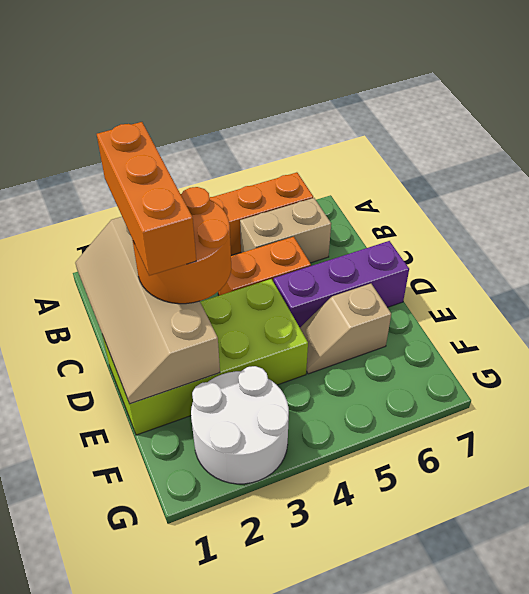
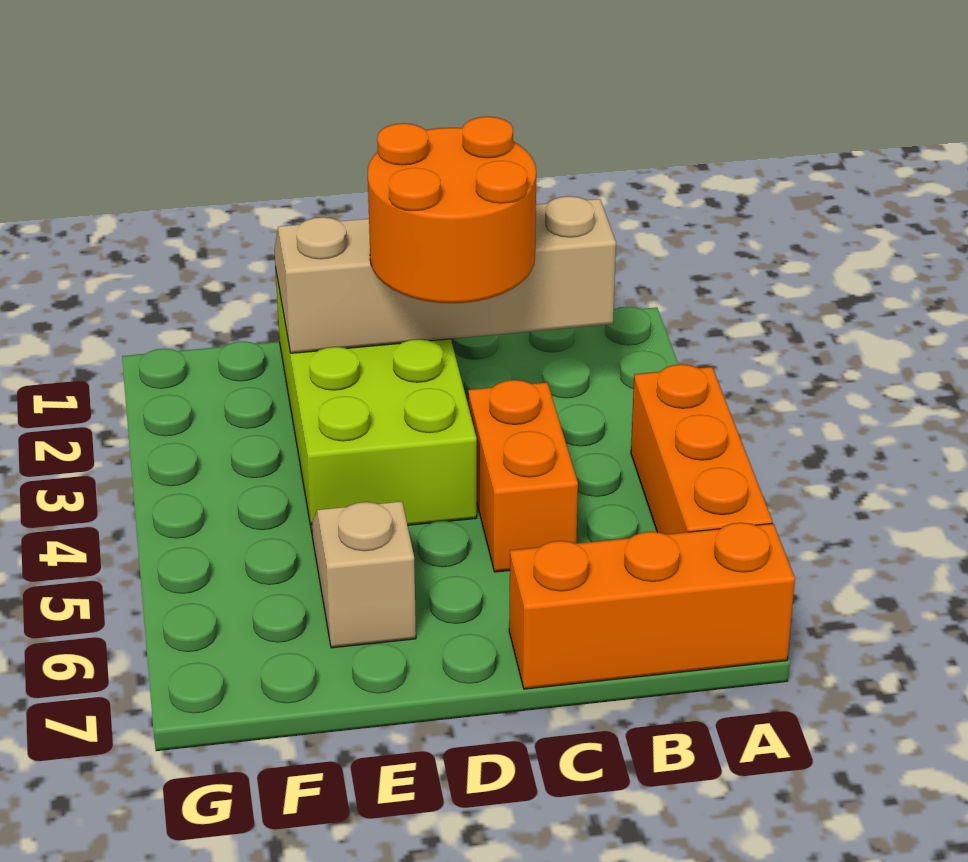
orange brick B2:D2 level 4 -> orange brick A7:C7 level 1
tan brick B5:B6 level 1 -> none
purple brick D5:D7 level 1 -> none
white round brick F2:G3 level 1 -> none

